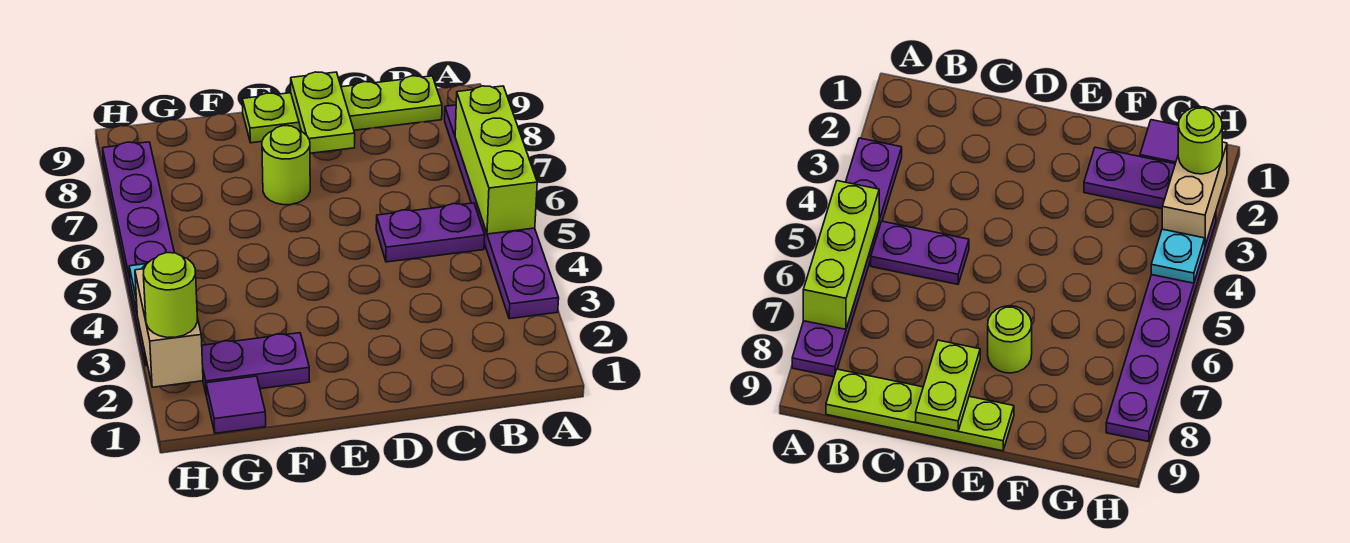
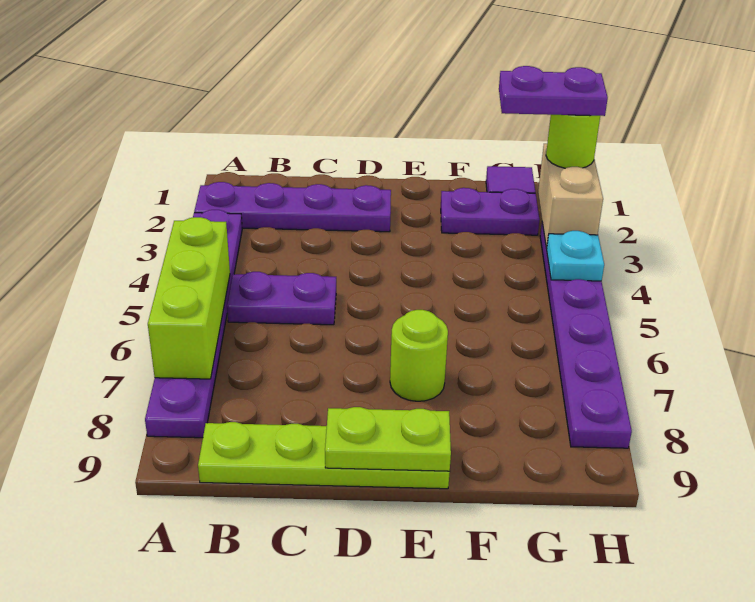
none -> purple plate A2:D2 level 1
lime plate D8:D9 level 2 -> lime plate D9:E9 level 2
none -> purple plate G2:H2 level 4

